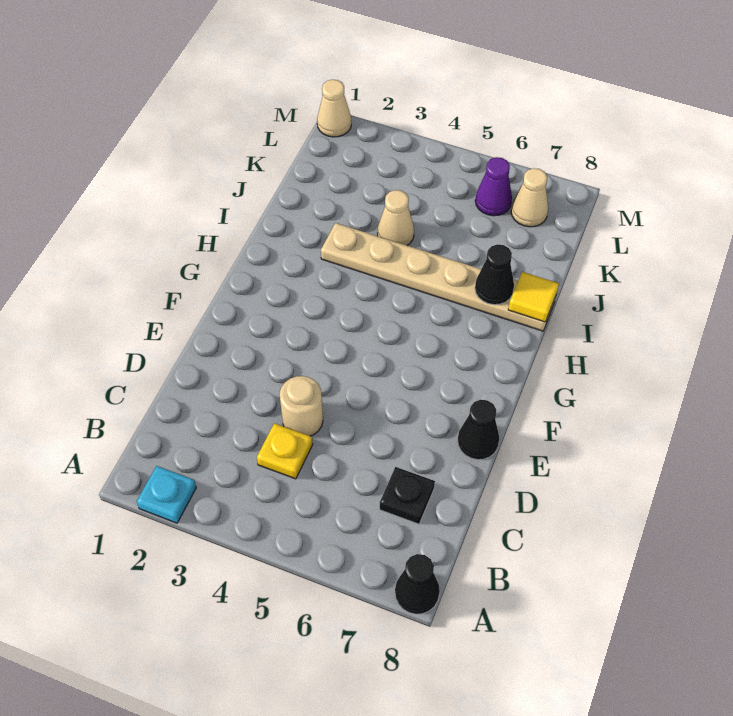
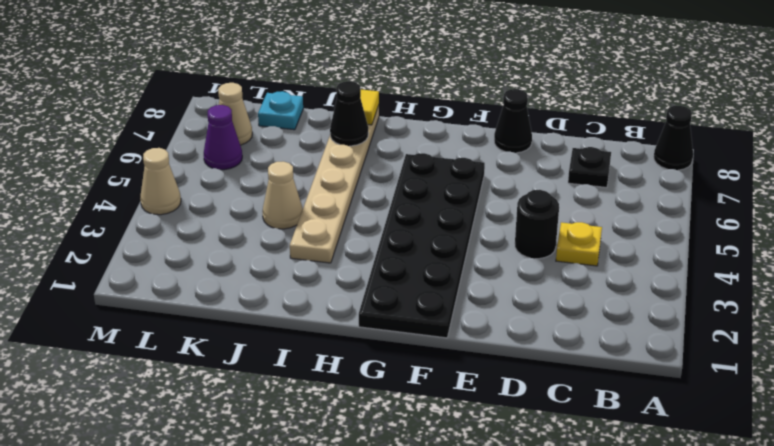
cyan plate A2 level 1 -> cyan plate K8 level 1
tan round brick D4 level 1 -> black round brick D4 level 1
none -> black plate F1:G6 level 1
tan cone M1 level 1 -> tan cone M4 level 1

